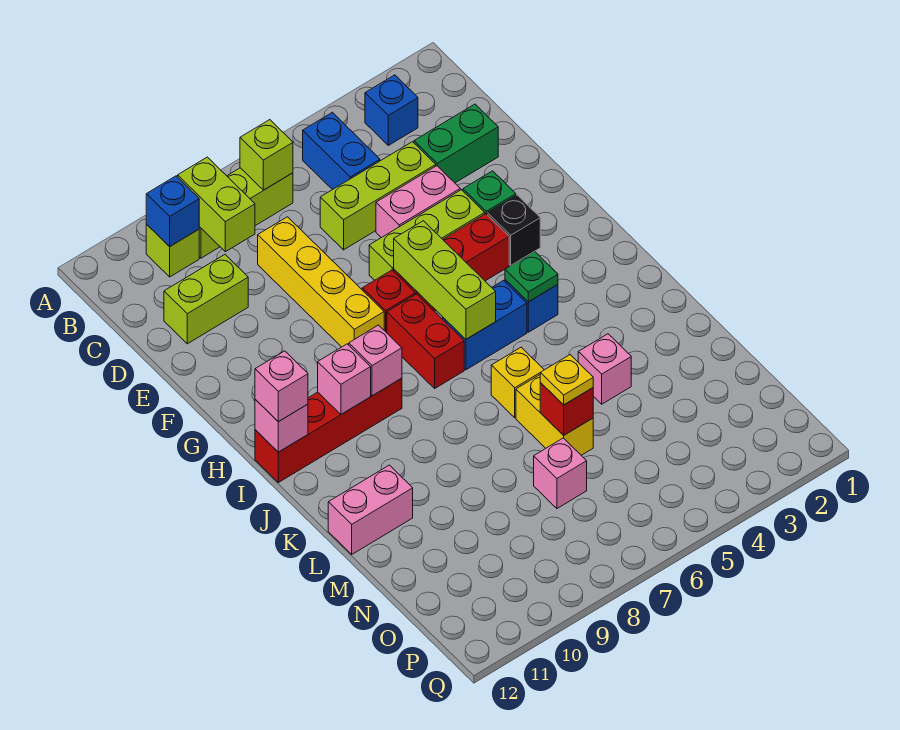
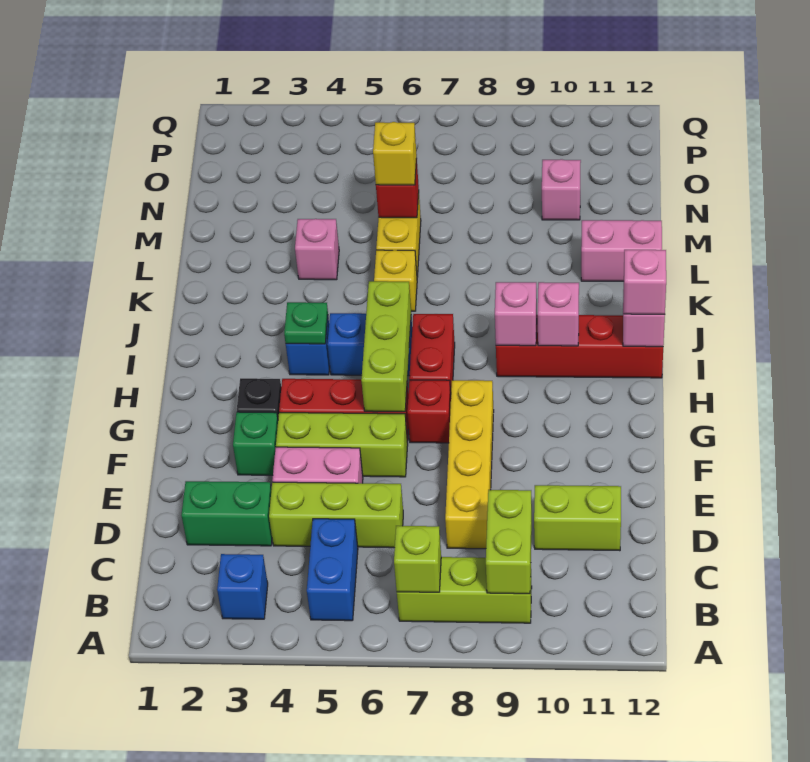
lime brick B10 level 1 -> none
blue brick B10 level 2 -> none
yellow plate M6 level 3 -> yellow brick M6 level 3
pink brick N7 level 1 -> pink brick N10 level 1

